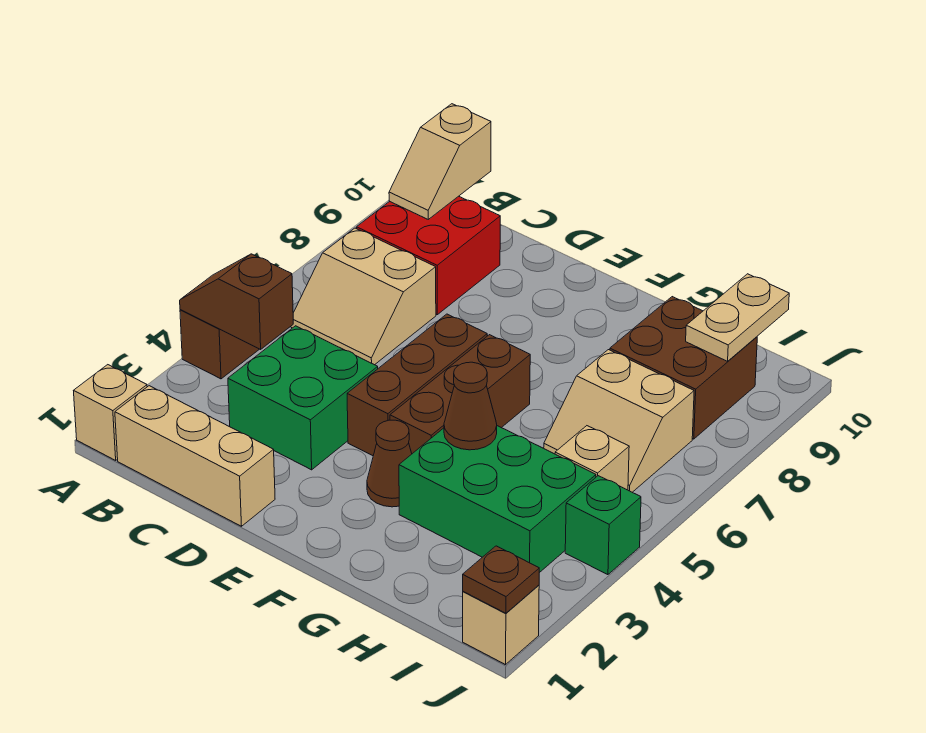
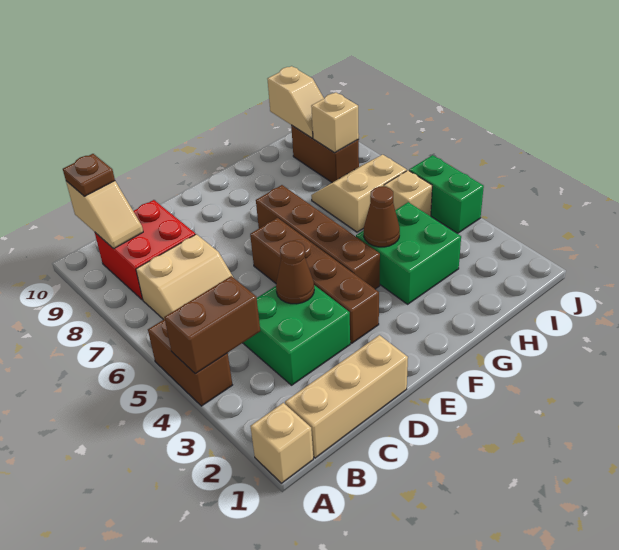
brown slope A4:B4 level 2 top B -> brown brick A4:B4 level 2
brown brick E4:E6 level 1 -> brown brick E3:E6 level 1
brown cone F3 level 1 -> brown cone D4 level 2
brown brick F4:F6 level 1 -> brown brick F4:F7 level 1
green brick G3:I4 level 1 -> green brick G3:H4 level 1
tan slope H6:I7 level 1 top 7 -> tan slope H6:I7 level 1 top 6
brown brick H8:I9 level 1 -> brown brick I8:I9 level 1
tan plate I9:I10 level 2 -> tan slope I9:I10 level 2 top 10
tan brick J1 level 1 -> tan brick I8 level 2
brown plate J1 level 2 -> brown plate B10 level 3
green brick J4 level 1 -> green brick J4:J5 level 1

